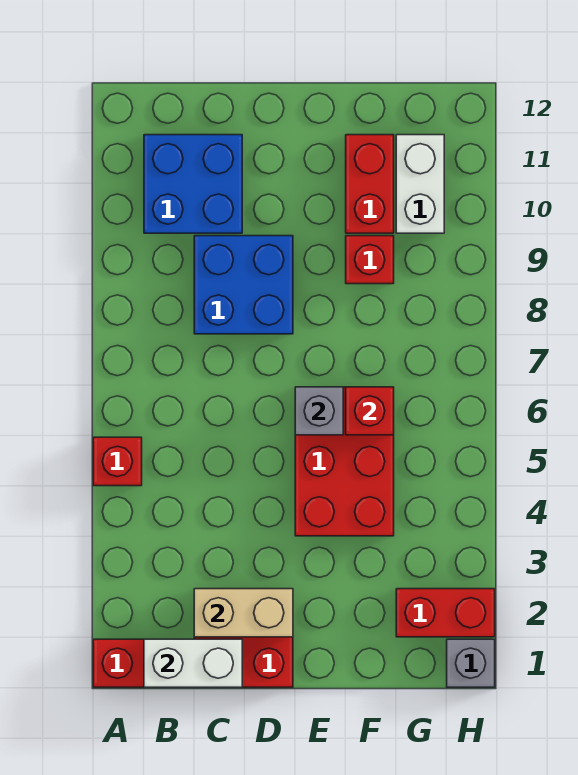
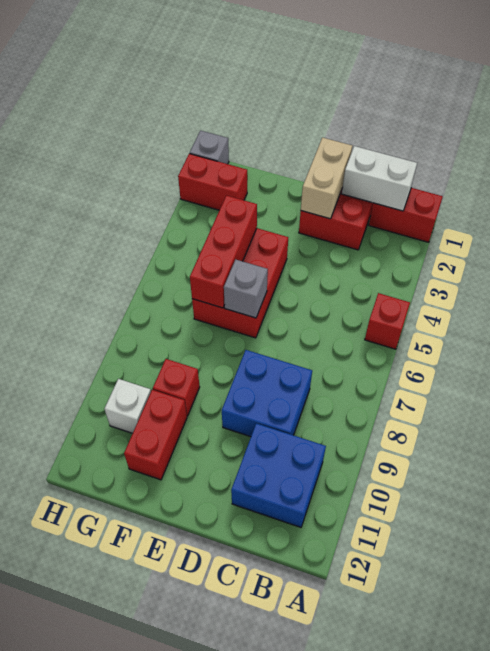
tan brick C2:D2 level 2 -> tan brick D1:D2 level 2
red brick F6 level 2 -> red brick F4:F6 level 2
white brick G10:G11 level 1 -> white brick G10 level 1

